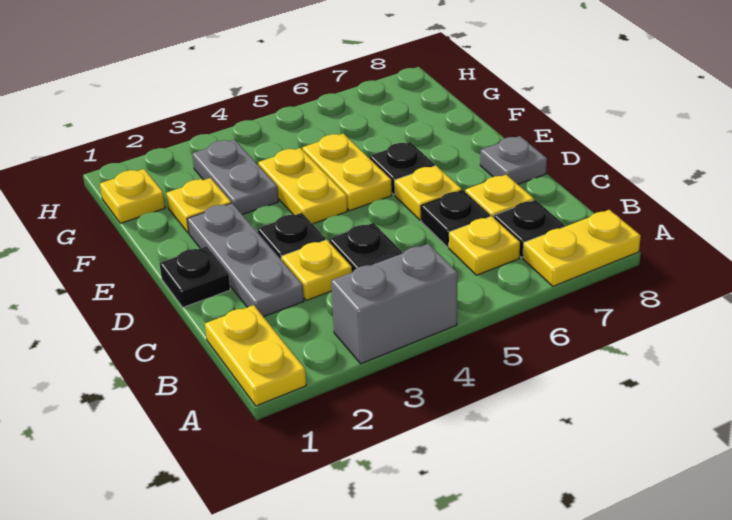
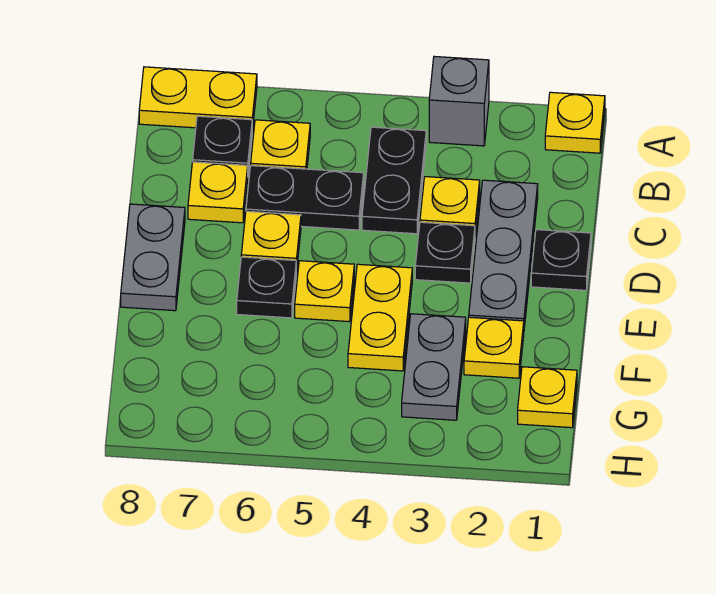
yellow plate A1:B1 level 1 -> yellow plate A1 level 1
grey brick A3:A4 level 1 -> grey brick A3 level 1
black plate C6 level 1 -> black plate C5:C6 level 1
grey plate D8 level 1 -> grey plate D8:E8 level 1
yellow plate E5:F5 level 1 -> yellow plate E5 level 1

